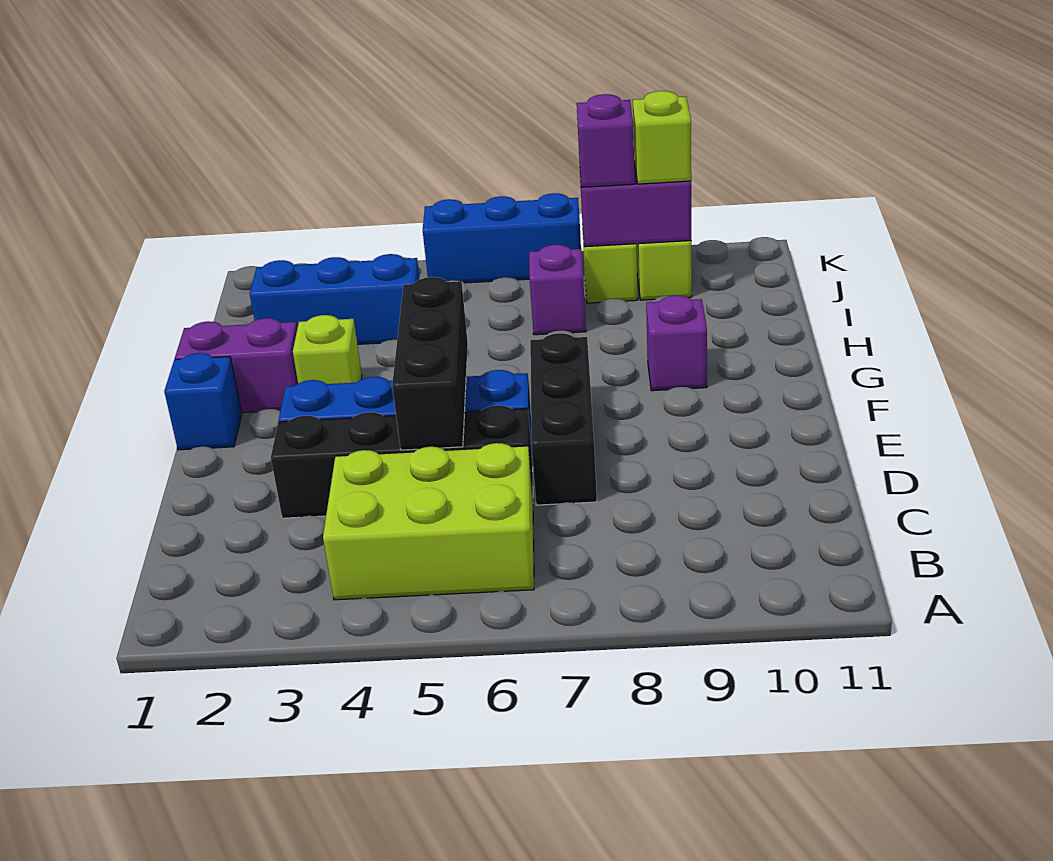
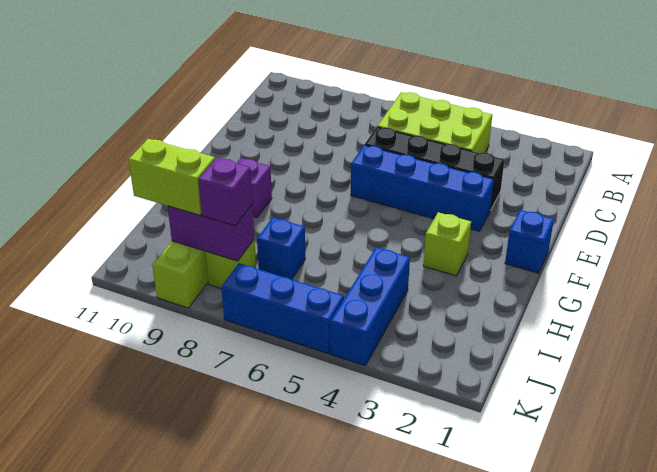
black brick D5:F5 level 2 -> none
black brick D7:F7 level 1 -> none
purple brick G1:G2 level 1 -> none
blue brick I2:I4 level 1 -> blue brick I4:K4 level 1
purple brick I7 level 1 -> blue brick I7 level 1
lime brick J9 level 3 -> lime brick J9:J10 level 3

